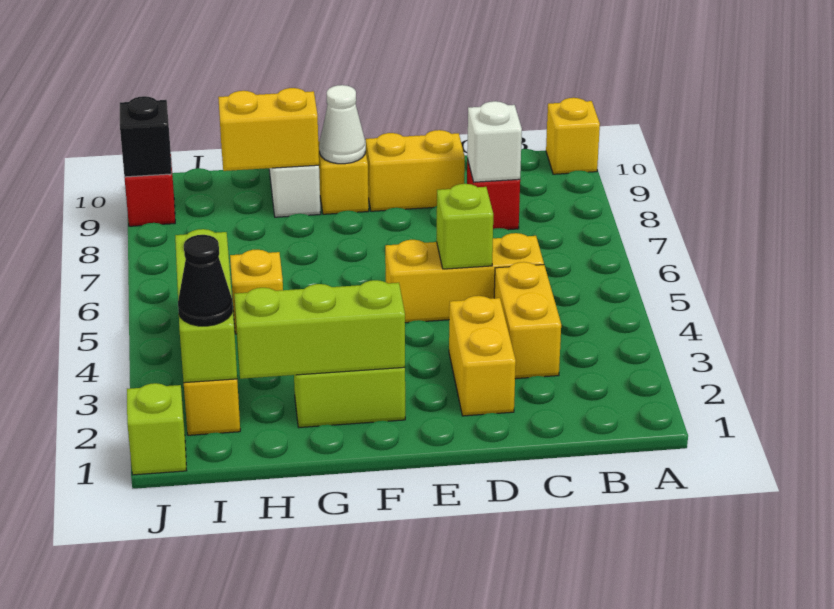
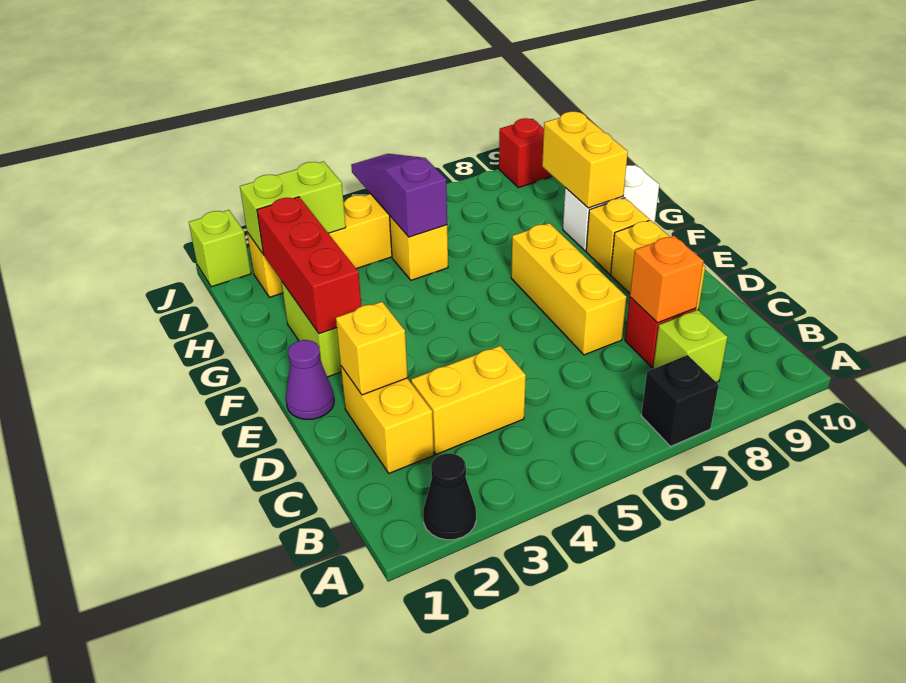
yellow brick A10 level 1 -> yellow brick D2 level 2
yellow brick C5:E5 level 1 -> yellow brick D7:F7 level 1
white brick C8 level 2 -> orange brick C8 level 2
yellow brick D2:D3 level 1 -> yellow brick C2:D2 level 1
lime brick D5 level 2 -> lime brick B8 level 1
none -> purple cone E1 level 1
lime brick F2:H2 level 2 -> red brick F2:H2 level 2
white cone F9 level 2 -> none
none -> purple slope H5:J5 level 2 top H
lime brick I2:I4 level 2 -> lime brick I2:I3 level 2
black cone I2 level 3 -> black cone A2 level 1
black brick J9 level 2 -> black brick A7 level 1

